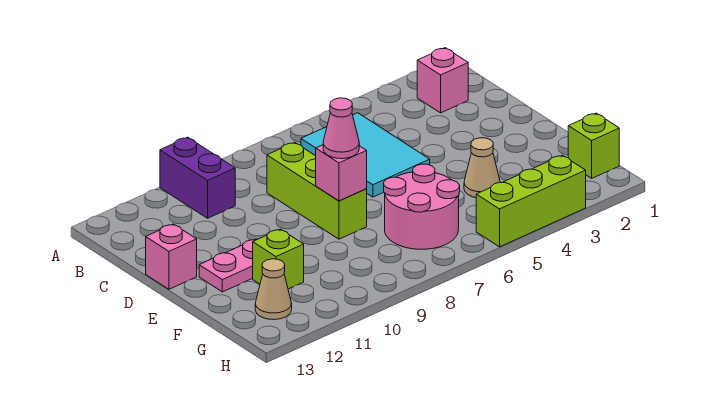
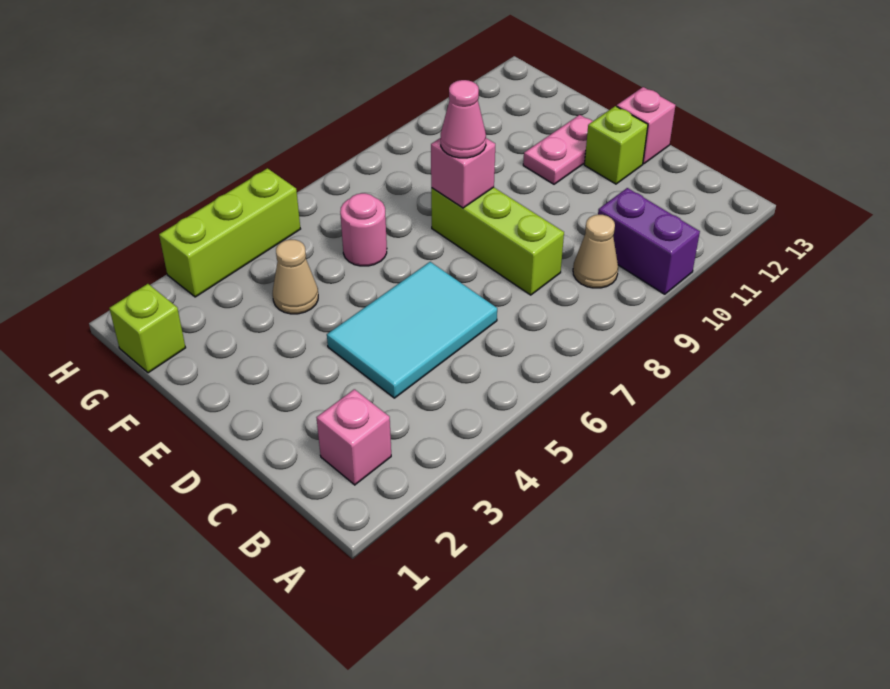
cyan tile B5:D6 level 1 -> cyan tile C4:D6 level 1
pink round brick F6:G7 level 1 -> pink round brick F6 level 1
lime brick F11 level 1 -> lime brick D12 level 1
tan cone G12 level 1 -> tan cone B9 level 1

